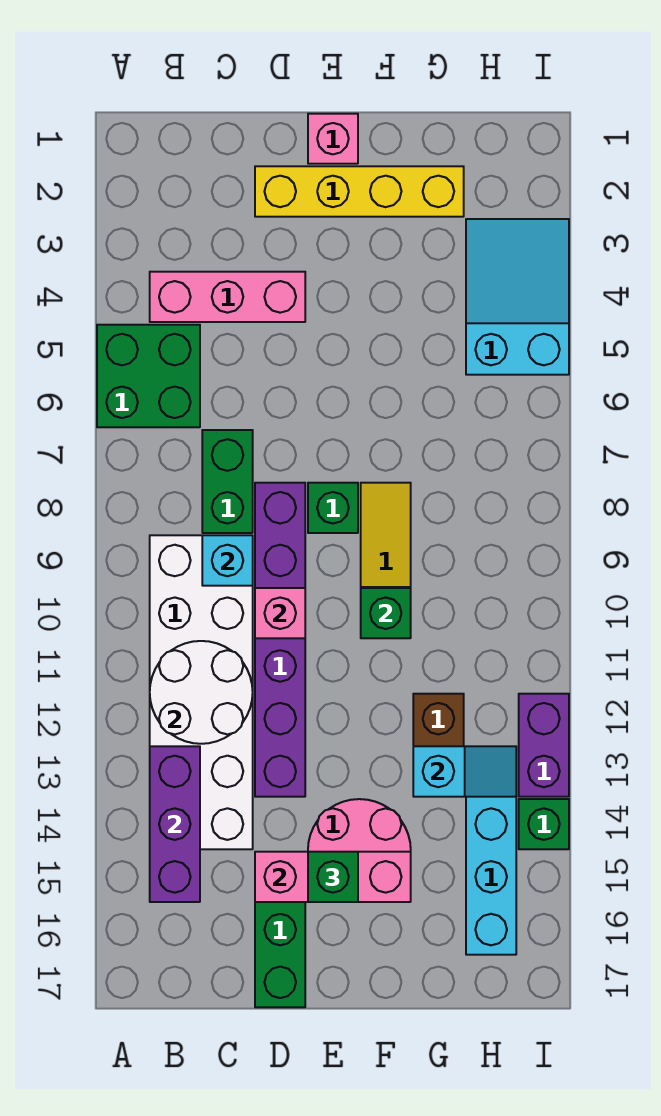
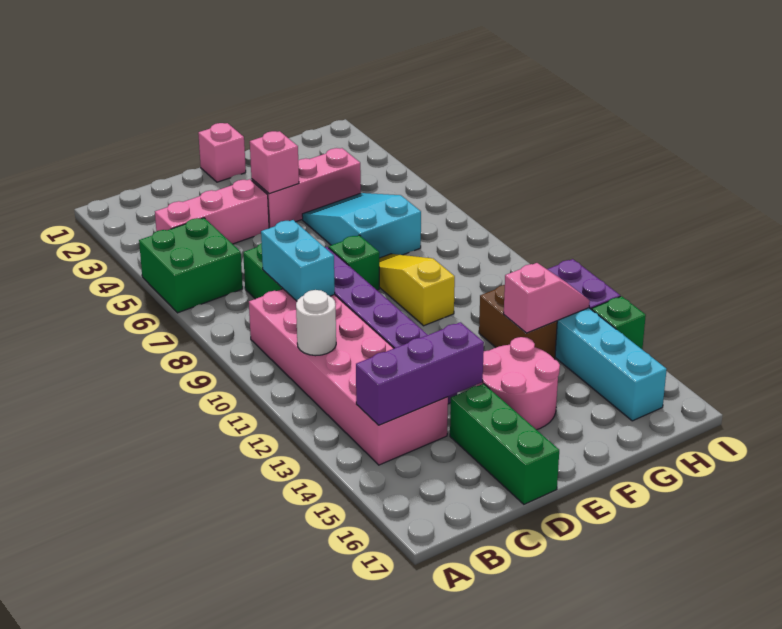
white brick B9:C14 level 1 -> pink brick B9:C14 level 1
white round brick B11:C12 level 2 -> white round brick B11 level 2
purple brick B13:B15 level 2 -> purple brick B14:D14 level 2
cyan brick C9 level 2 -> cyan brick C8:C9 level 2
yellow brick D2:G2 level 1 -> none
pink brick D10 level 2 -> pink brick E4 level 2
pink brick D15:F15 level 2 -> pink brick E4:G4 level 1
green brick E15 level 3 -> none
green brick F10 level 2 -> none
cyan slope G13:H13 level 2 top G -> pink slope G13:H13 level 2 top G
cyan slope H3:I5 level 1 top 5 -> cyan slope F5:G7 level 1 top 7

